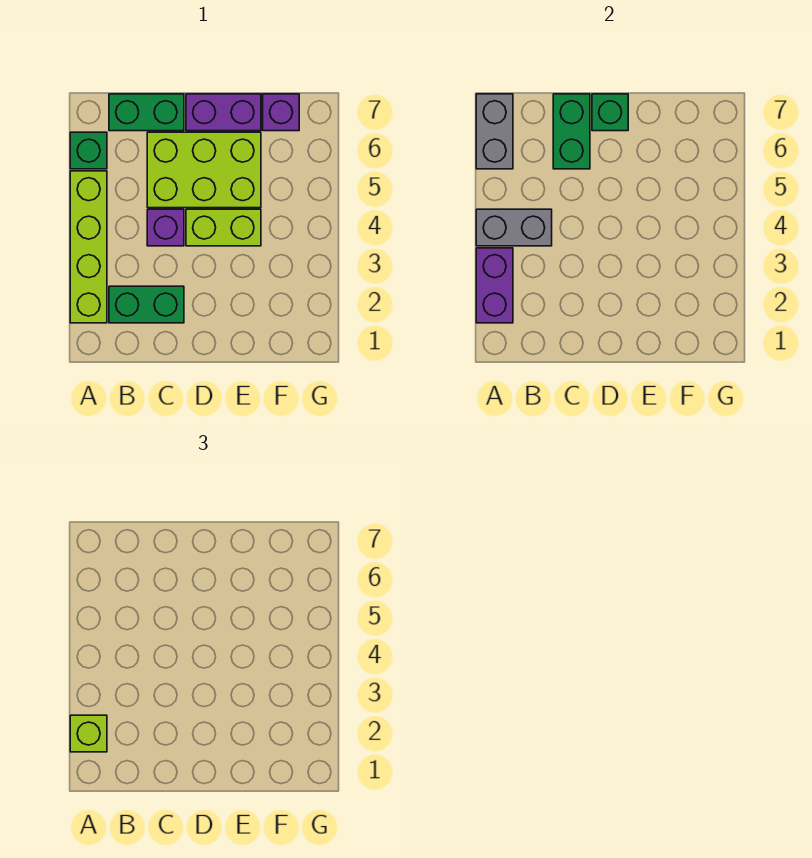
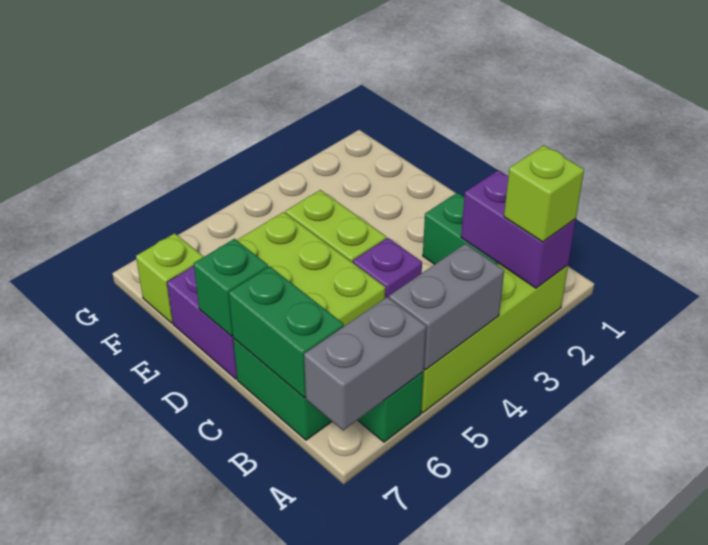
purple brick A2:A3 level 2 -> purple brick A2:B2 level 2
grey brick A4:B4 level 2 -> grey brick A4:A5 level 2
green brick C6:C7 level 2 -> green brick B7:C7 level 2
purple brick F7 level 1 -> lime brick F7 level 1

